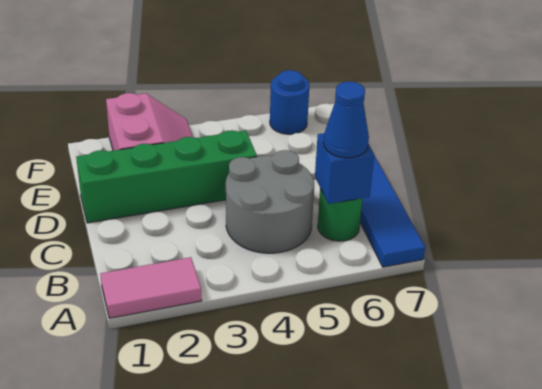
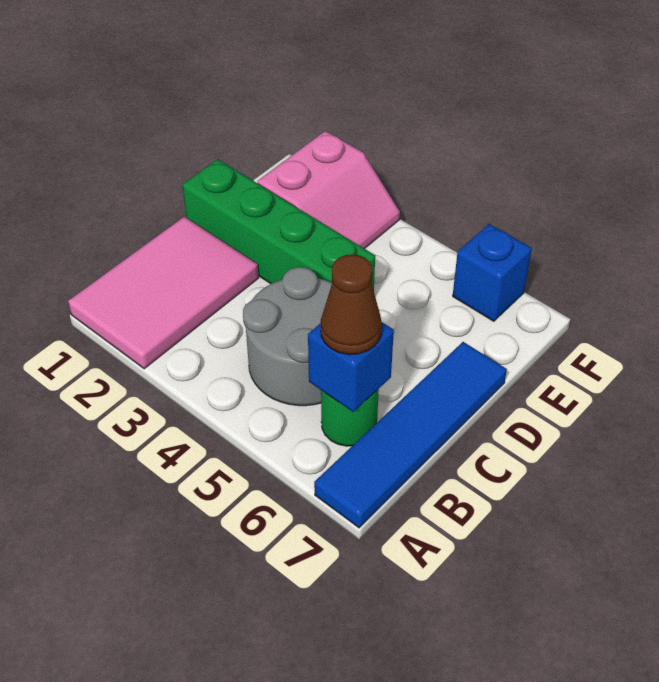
pink tile A1:A2 level 1 -> pink tile A1:C2 level 1
blue cone B6 level 3 -> brown cone B6 level 3
blue round brick F6 level 1 -> blue brick F6 level 1

